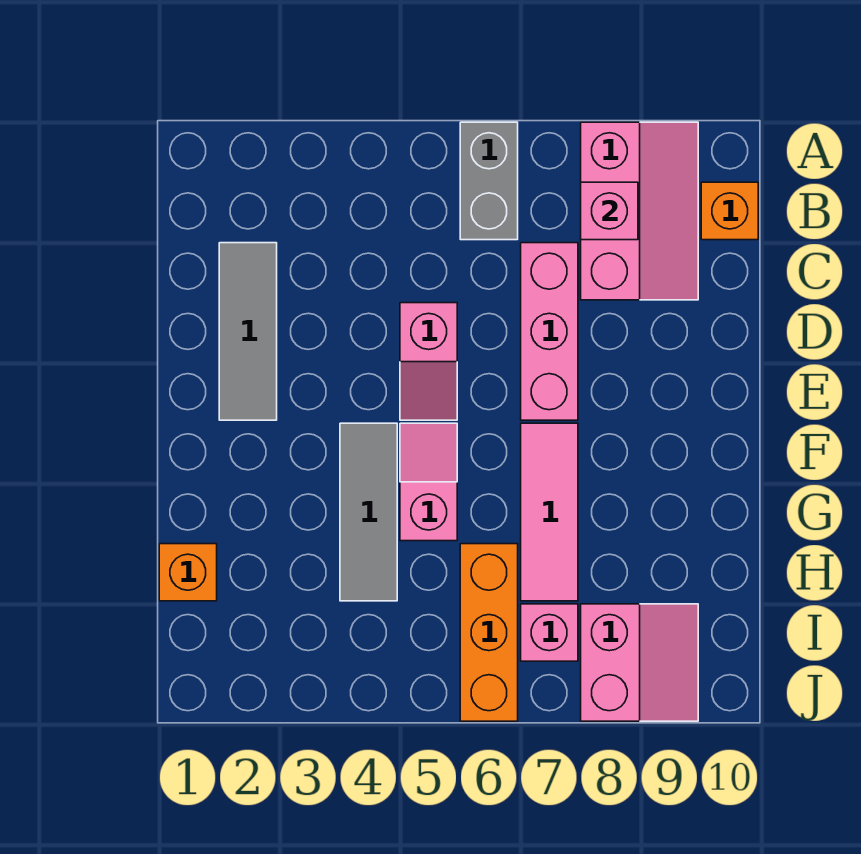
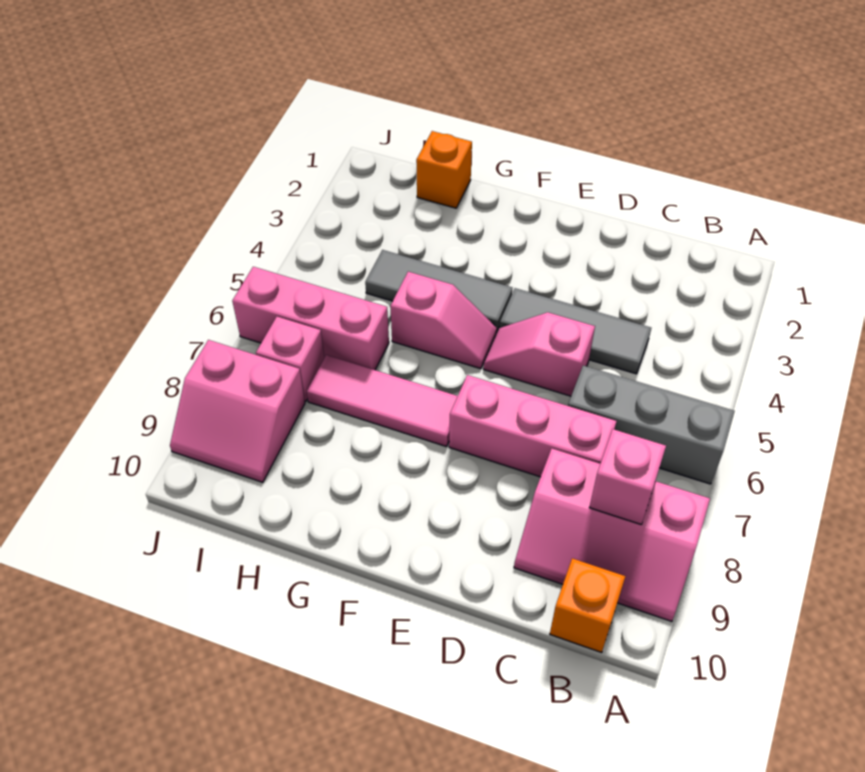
grey brick A6:B6 level 1 -> grey brick A6:C6 level 1
grey tile C2:E2 level 1 -> grey tile C4:E4 level 1
orange brick H6:J6 level 1 -> pink brick H6:J6 level 1

